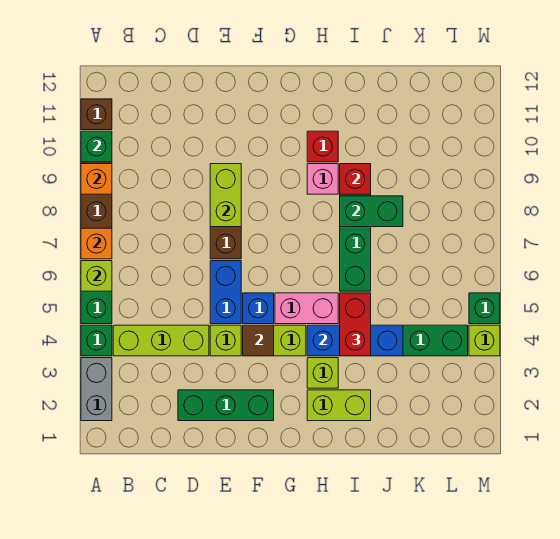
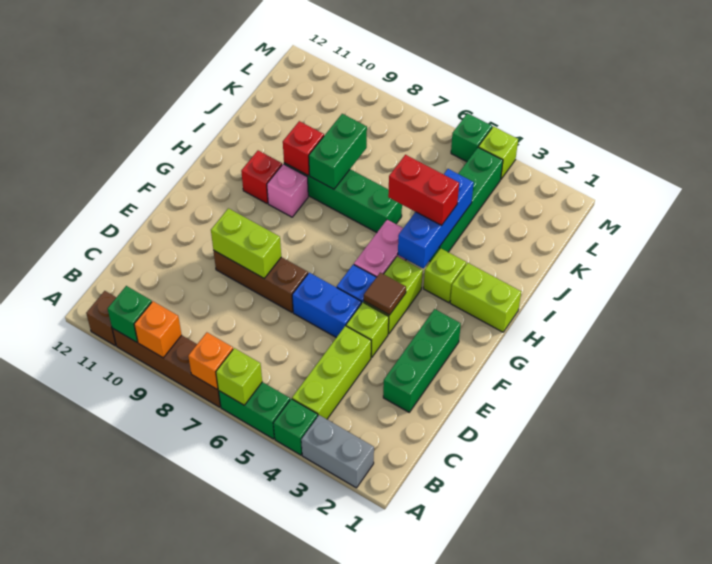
lime brick H2:I2 level 1 -> lime brick H1:H2 level 1

